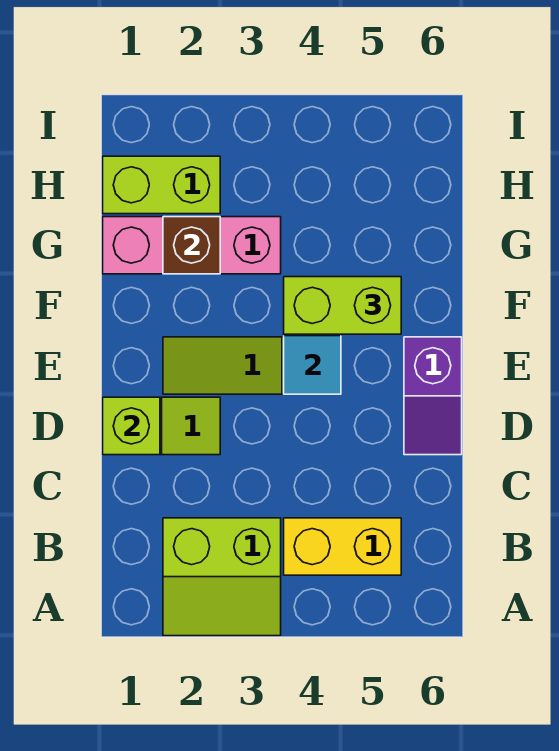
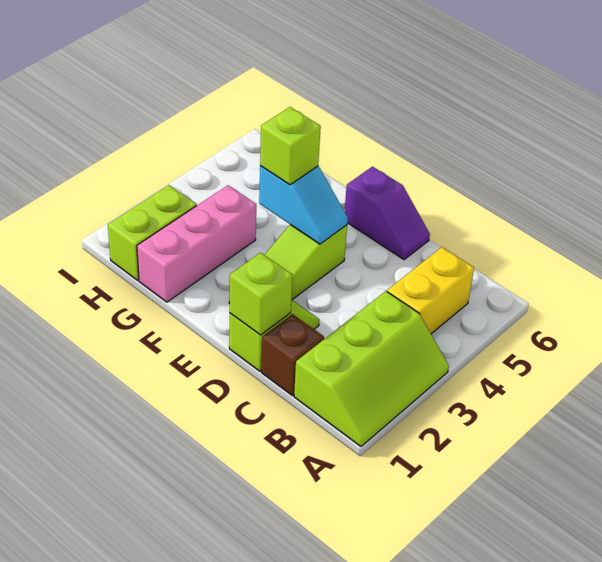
lime slope A2:B3 level 1 top B -> lime slope A1:B3 level 1 top B
lime brick F4:F5 level 3 -> lime brick F4 level 3
brown brick G2 level 2 -> brown brick C1 level 1

